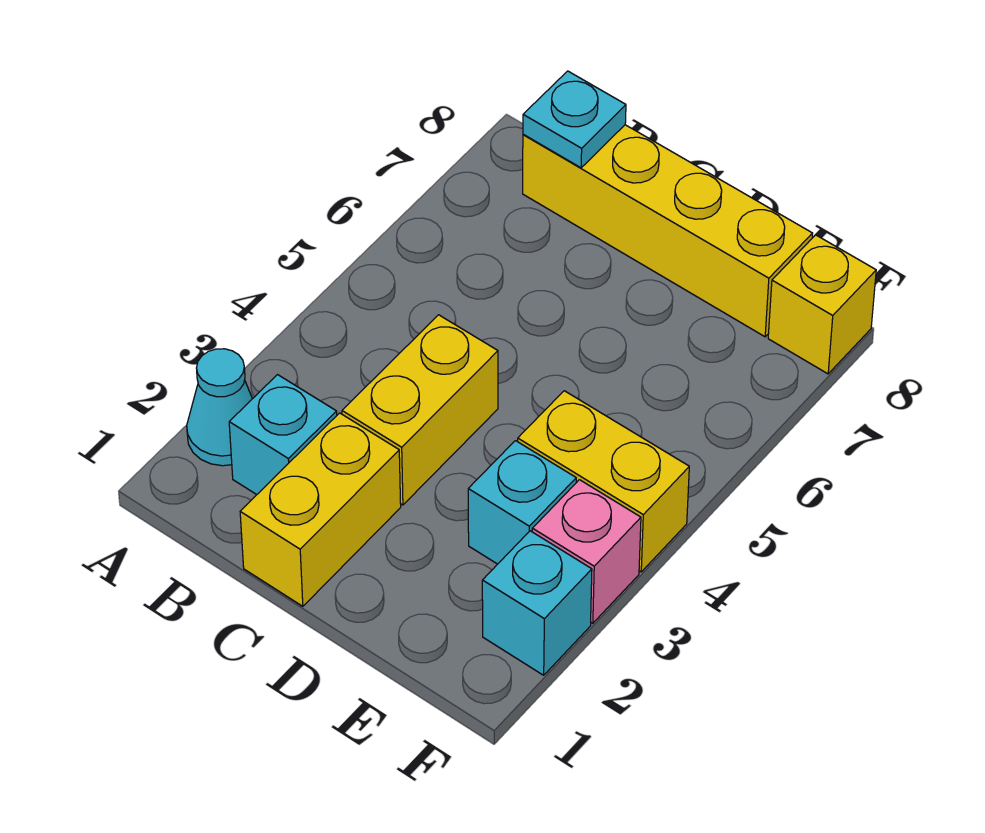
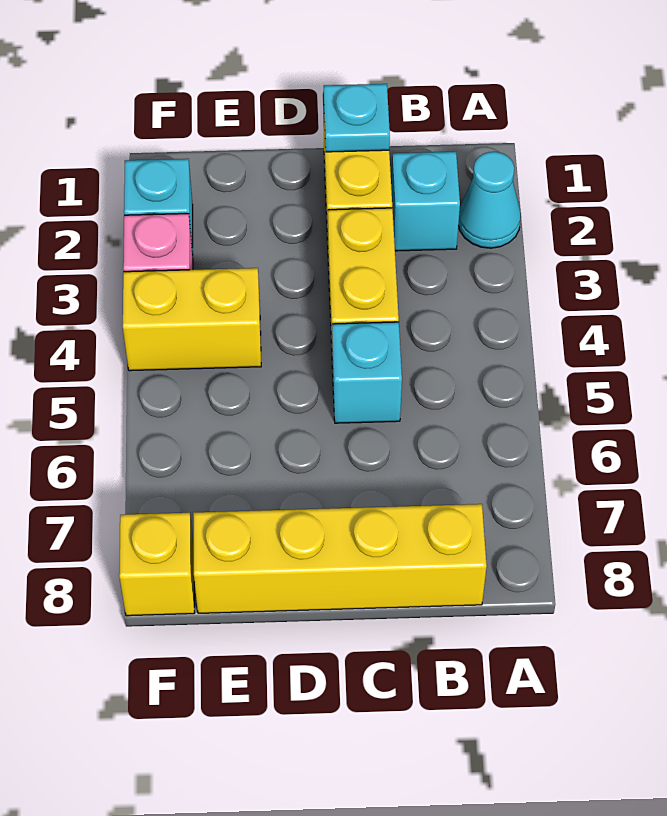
cyan plate B8 level 2 -> cyan plate C1 level 2
cyan brick E3 level 1 -> cyan brick C5 level 1

